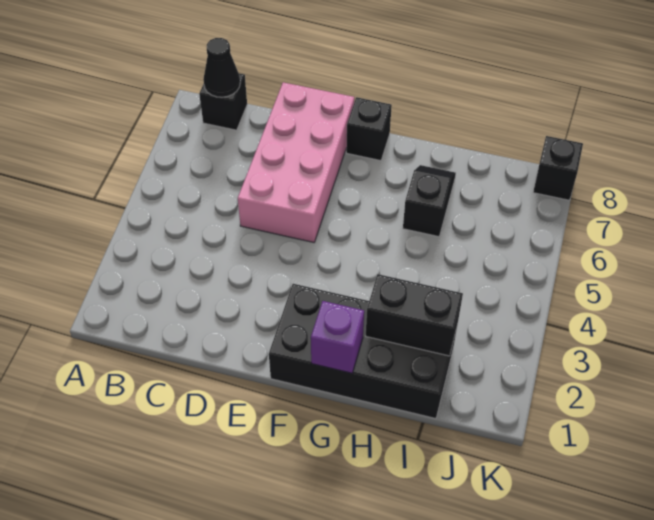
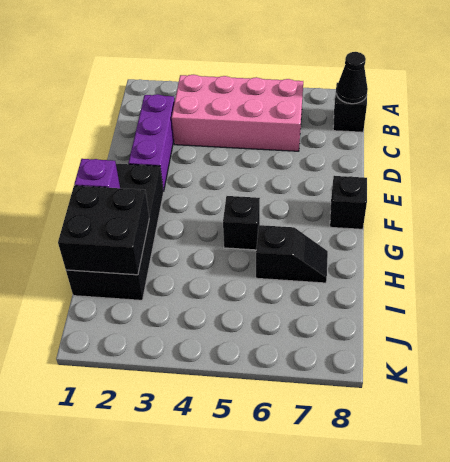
none -> purple brick C2:E2 level 1
pink brick D5:E8 level 1 -> pink brick B3:C6 level 1
black brick H2:I2 level 2 -> black brick H1:I2 level 2
black brick K8 level 1 -> black brick G5 level 1

